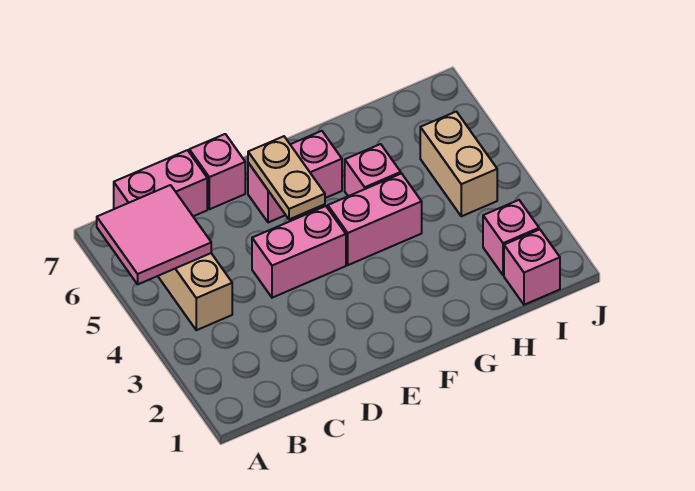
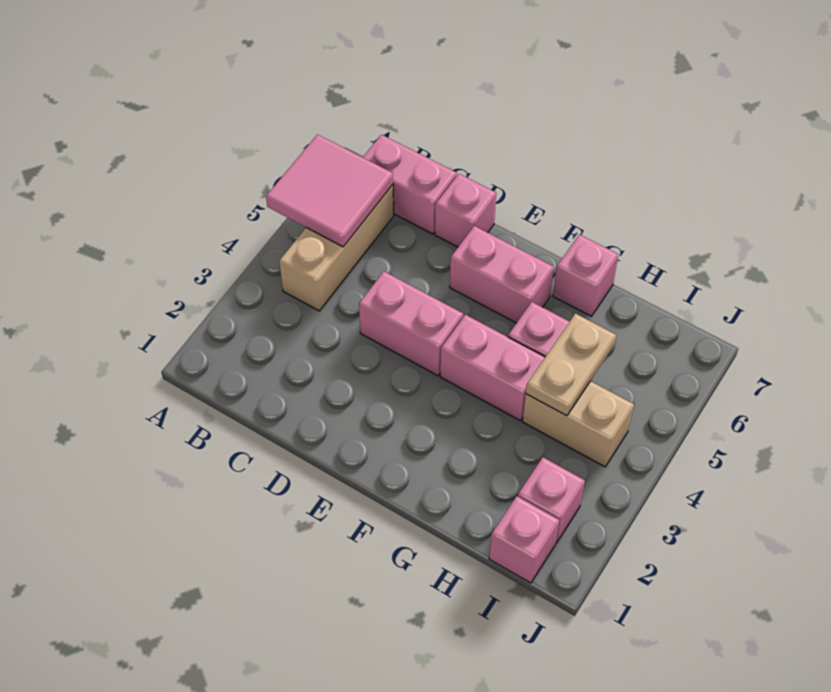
tan plate E5:E6 level 2 -> tan plate H4:H5 level 2
none -> pink brick G7 level 1
tan brick I4:I5 level 1 -> tan brick H4:I4 level 1

